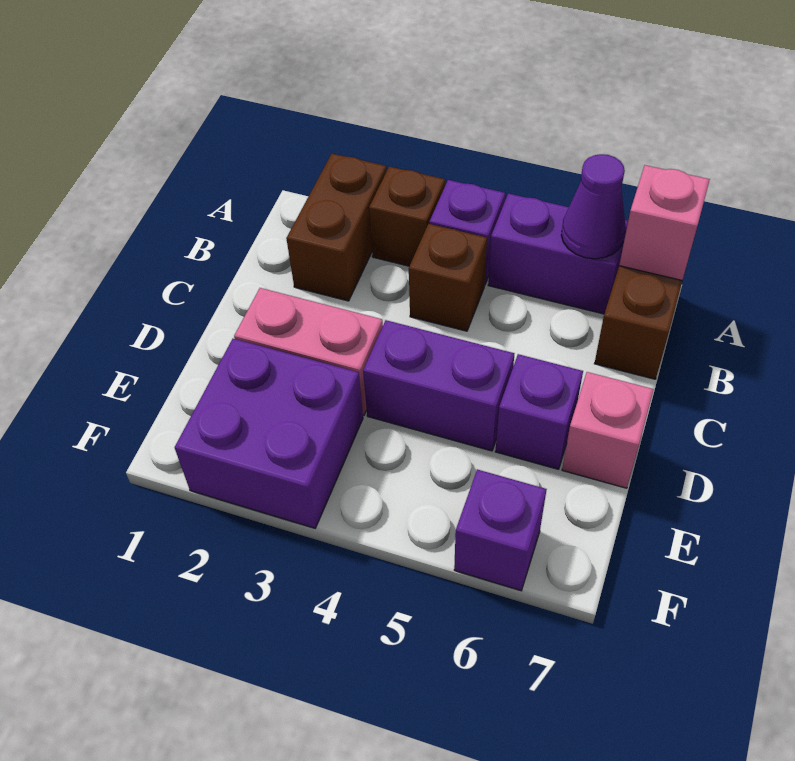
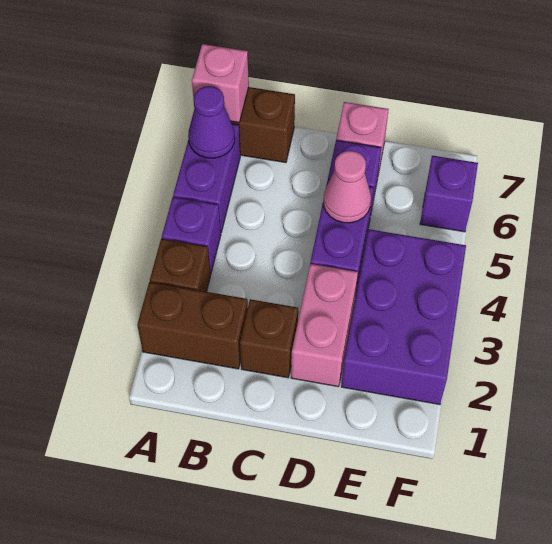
brown brick B4 level 1 -> brown brick C2 level 1
none -> pink cone D5 level 2
purple brick E2:F3 level 1 -> purple brick E2:F4 level 1

